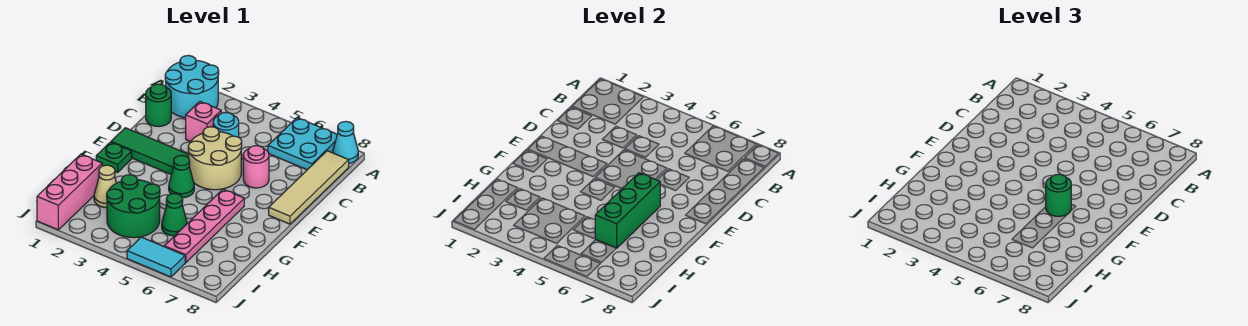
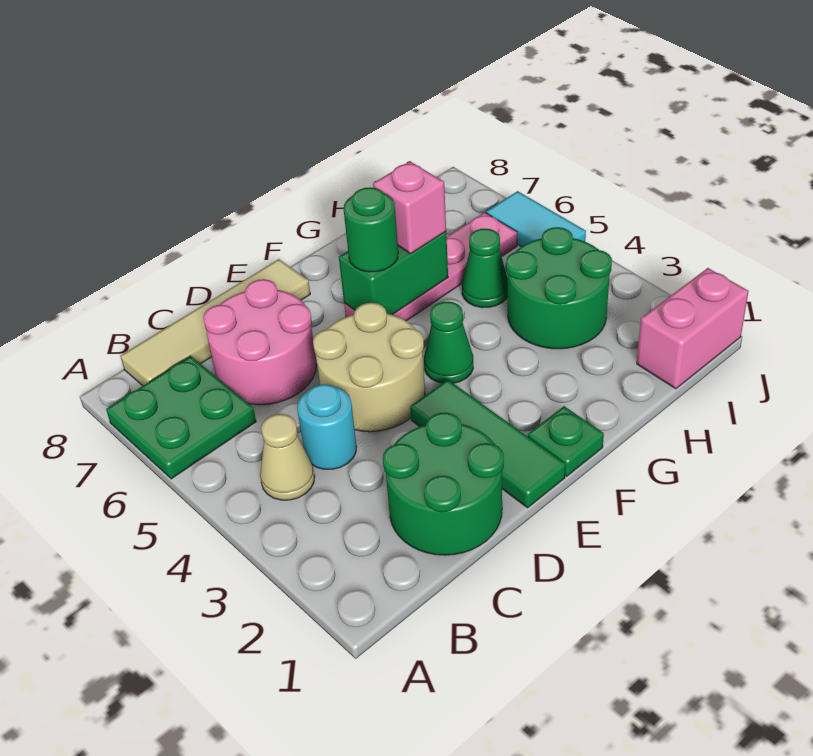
cyan round brick A1:B2 level 1 -> none
cyan plate A6:B7 level 1 -> green plate A6:B7 level 1
cyan cone A8 level 1 -> none
green round brick C1 level 1 -> green round brick C1:D2 level 1
pink brick C3 level 1 -> pink brick G6 level 3
pink round brick D6 level 1 -> pink round brick C6:D7 level 1
green brick F6:H6 level 2 -> green brick F6:G6 level 2
pink brick H1:J1 level 1 -> pink brick I1:J1 level 1
tan cone H2 level 1 -> tan cone B4 level 1

